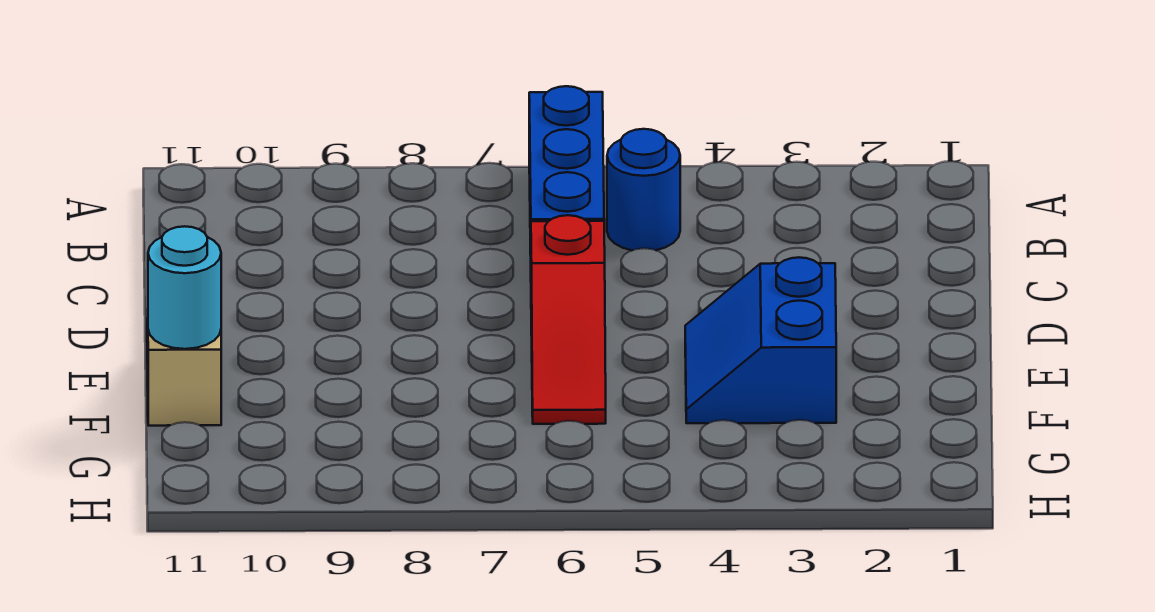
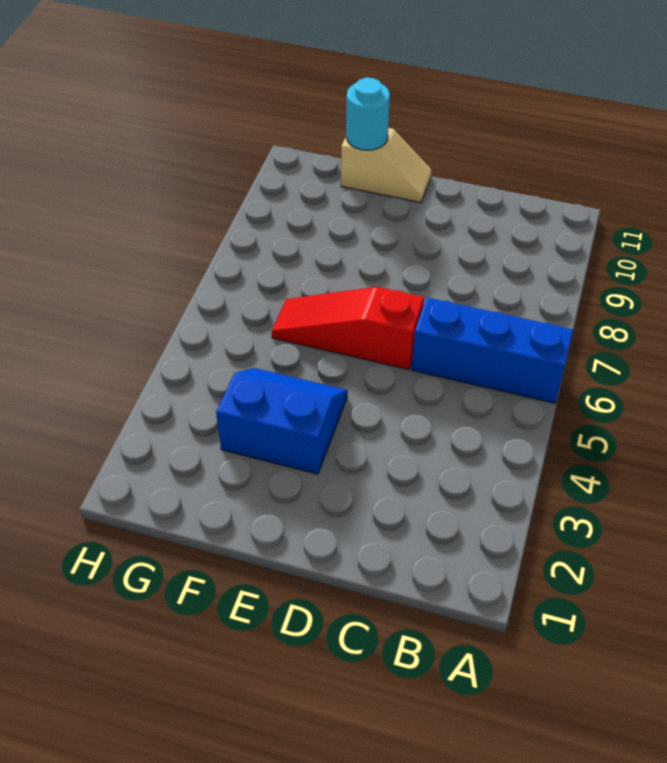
blue round brick B5 level 1 -> none

